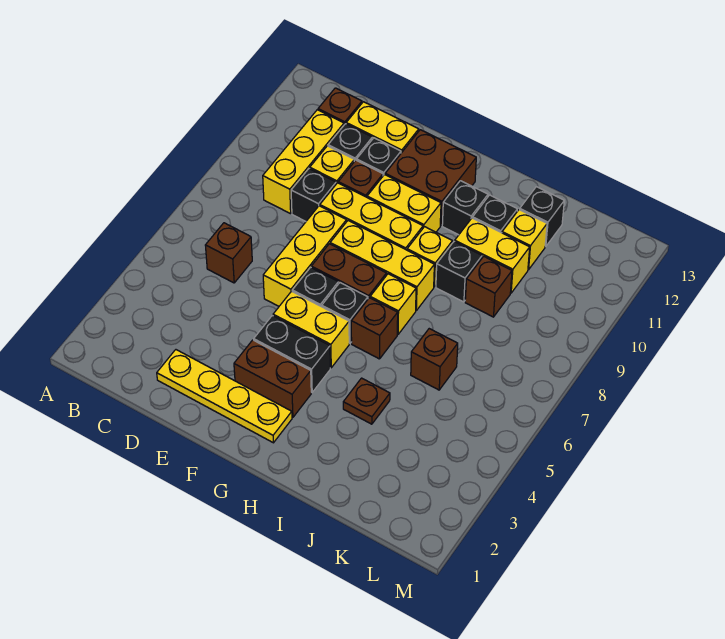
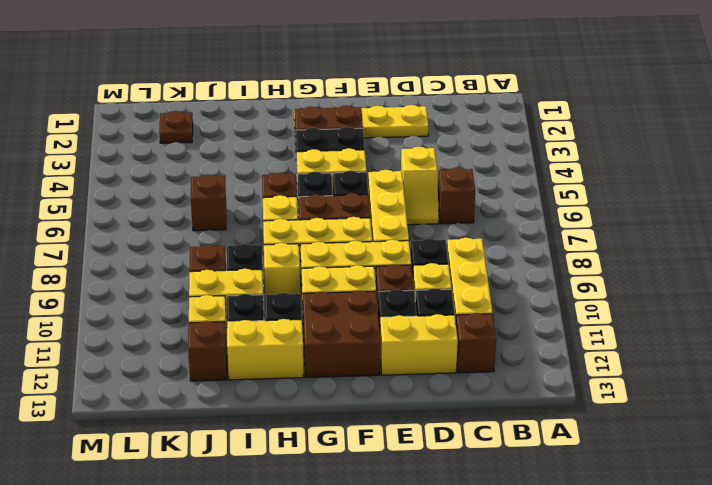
none -> yellow slope D5:D6 level 1 top 5
none -> yellow brick H12:I12 level 1
brown plate I4 level 1 -> brown plate K2 level 1
black brick J12 level 1 -> brown brick J12 level 1

